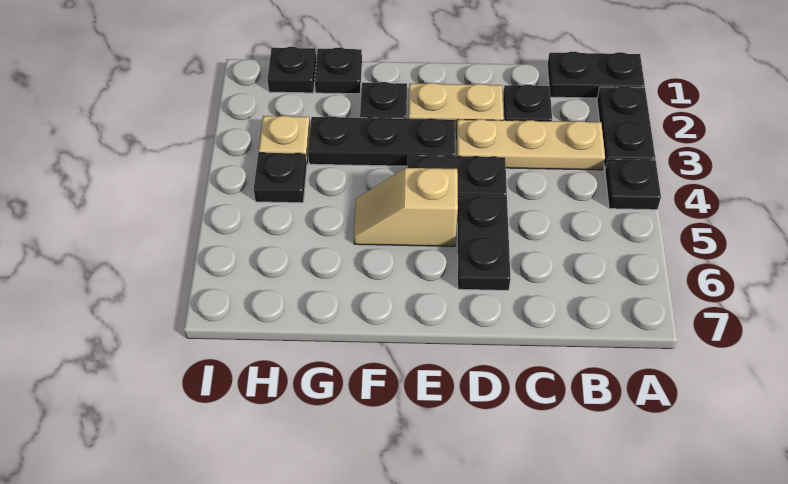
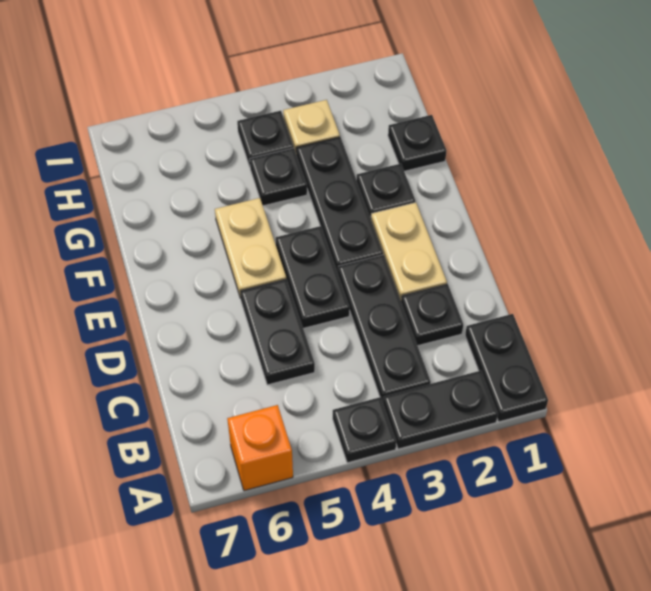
none -> orange brick A6 level 1
tan plate B3:D3 level 1 -> black plate B3:D3 level 1
black plate D5:D6 level 1 -> black plate C5:D5 level 1
tan slope E5:F5 level 1 top E -> tan plate E5:F5 level 1
black plate H1 level 1 -> black plate G4 level 1

